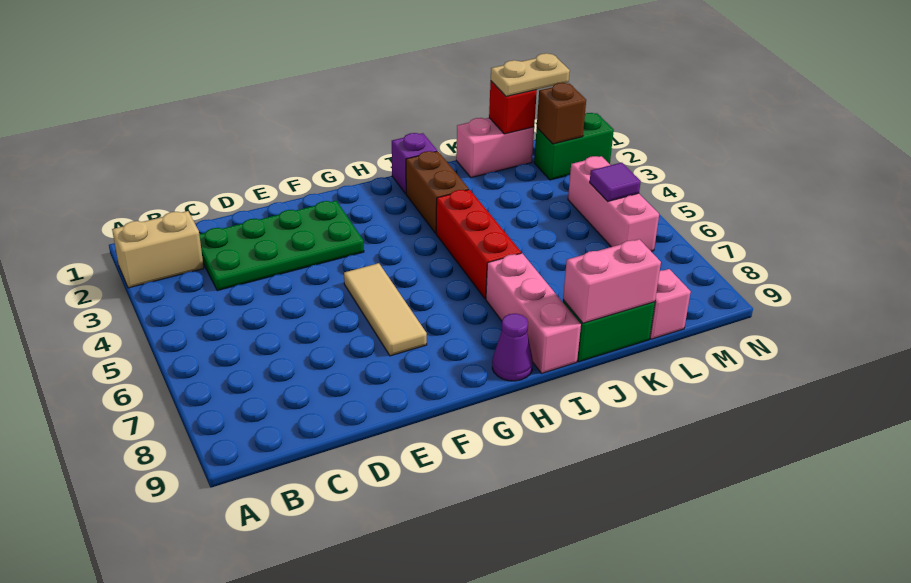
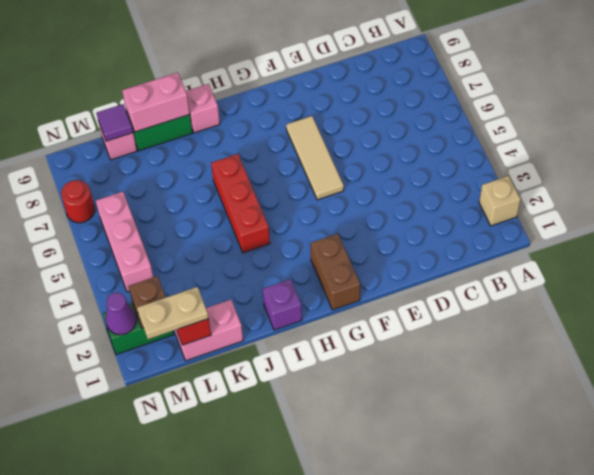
tan brick A2:B2 level 1 -> tan brick A2 level 1
green plate C2:F3 level 1 -> none
purple cone H9 level 1 -> purple cone N2 level 2
brown brick I2:I3 level 1 -> brown brick G1:G2 level 1
pink brick I7:I9 level 1 -> pink brick I9 level 1
purple tile M5 level 2 -> purple tile L9 level 2
none -> red round brick N7 level 1

